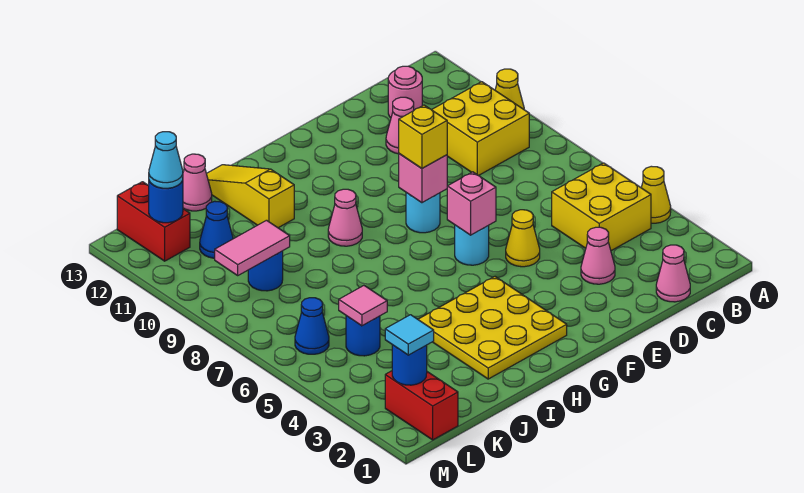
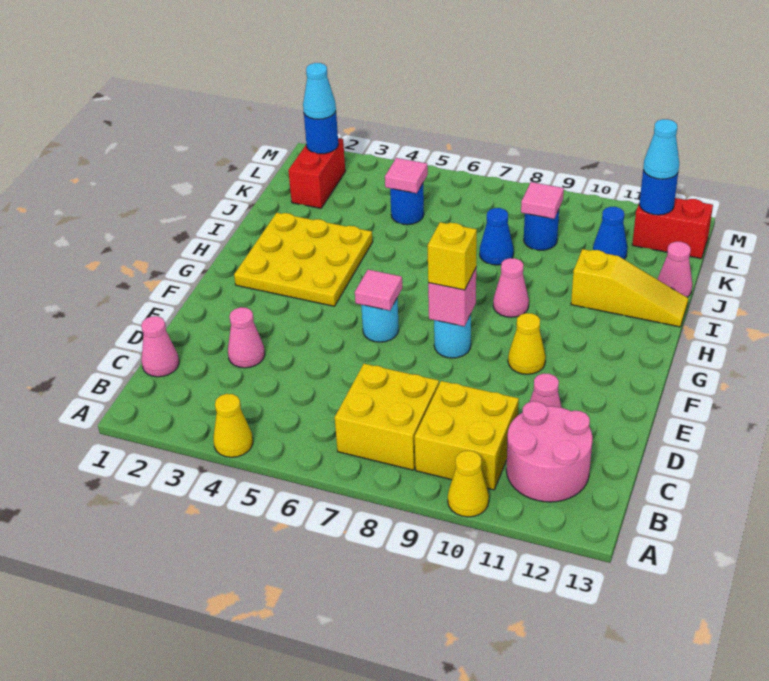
yellow brick B4:C5 level 1 -> yellow brick B7:C8 level 1
pink round brick C12 level 1 -> pink round brick B11:C12 level 1
yellow cone E5 level 1 -> yellow cone F10 level 1
pink brick F6 level 2 -> pink tile F6 level 2
pink tile K9:L9 level 2 -> pink tile K9 level 2
red brick L1:L2 level 1 -> red brick K2:L2 level 1
cyan tile L2 level 3 -> cyan cone L2 level 3
blue cone L6 level 1 -> blue cone J8 level 1

